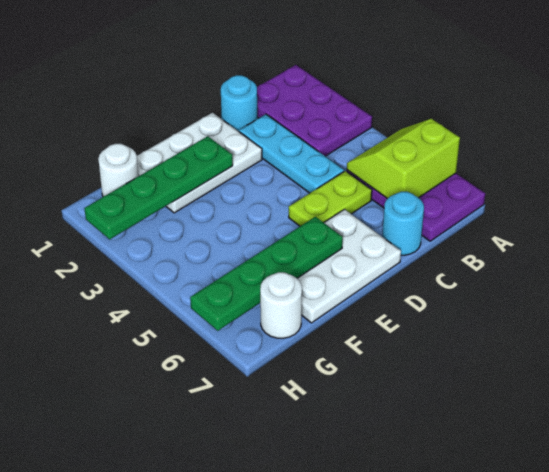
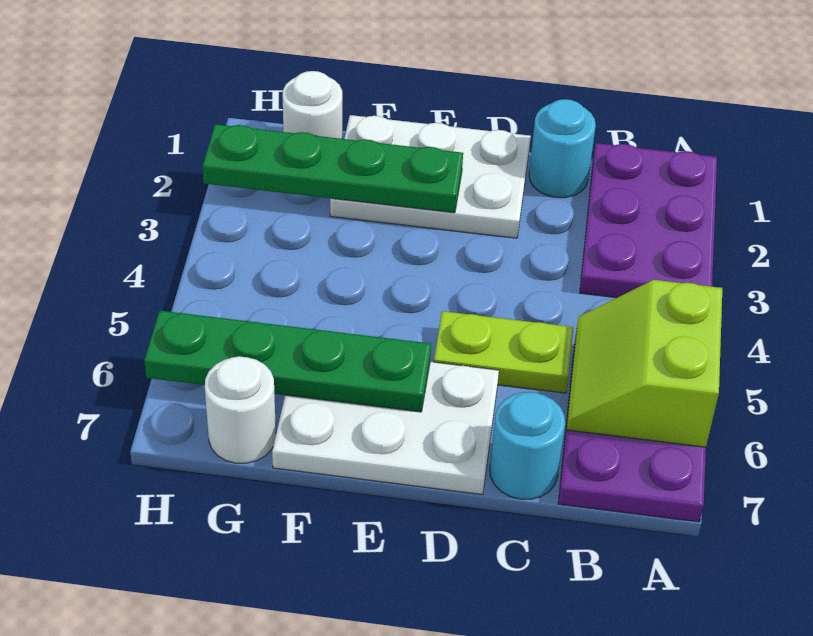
lime slope A5:B6 level 2 top 6 -> lime slope A5:B6 level 2 top A
cyan plate C2:C4 level 1 -> none

